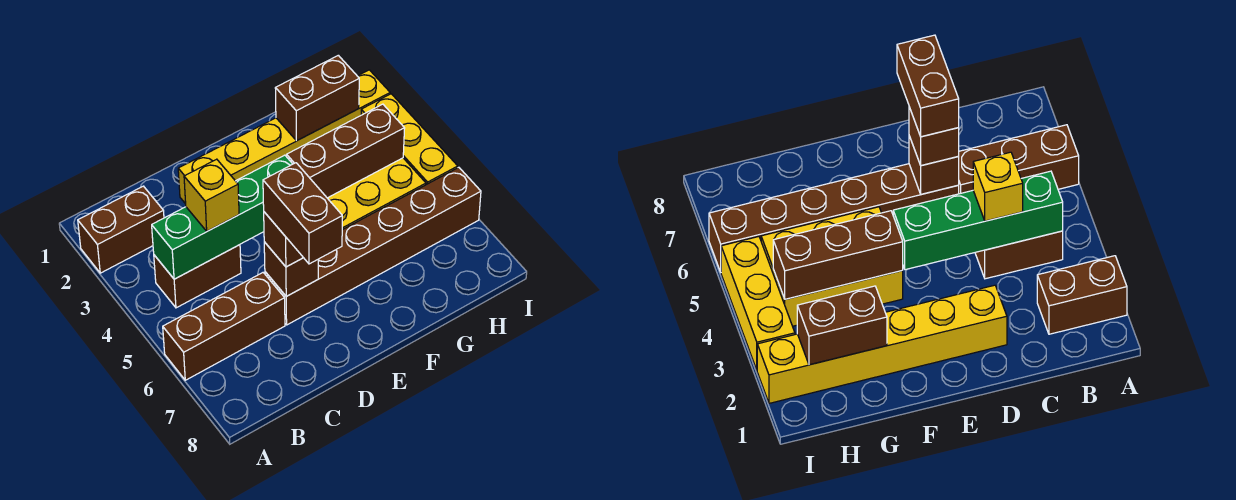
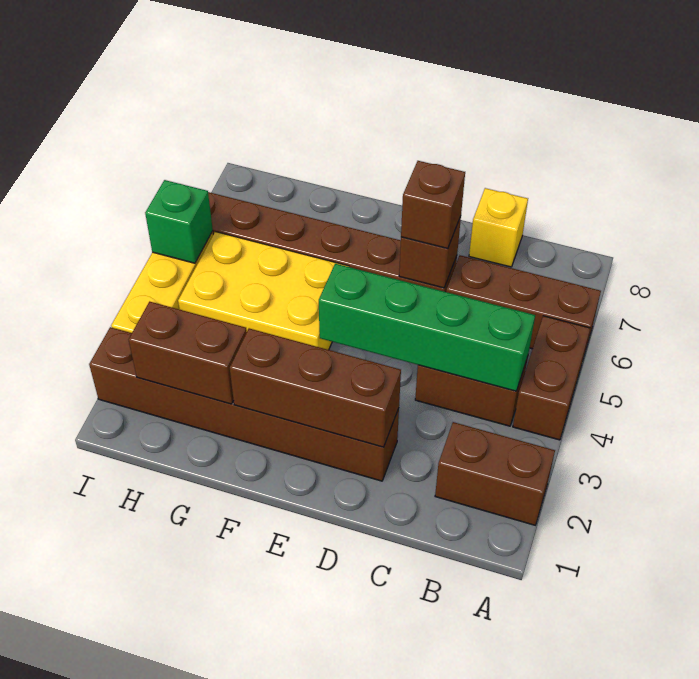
yellow brick C4 level 3 -> yellow brick C8 level 1
yellow brick D2:I2 level 1 -> brown brick D2:I2 level 1
brown brick D6:D7 level 4 -> brown brick A4:A5 level 1
brown brick F4:H4 level 2 -> brown brick D2:F2 level 2
none -> green brick I5 level 2

